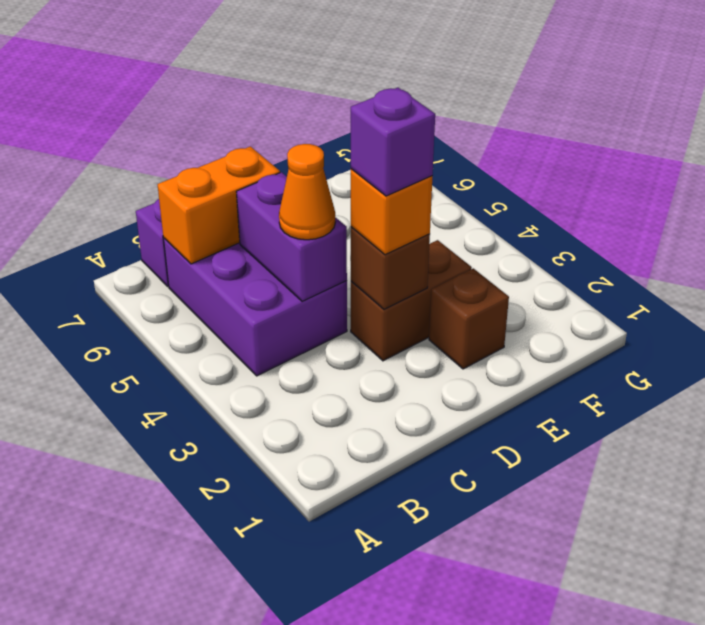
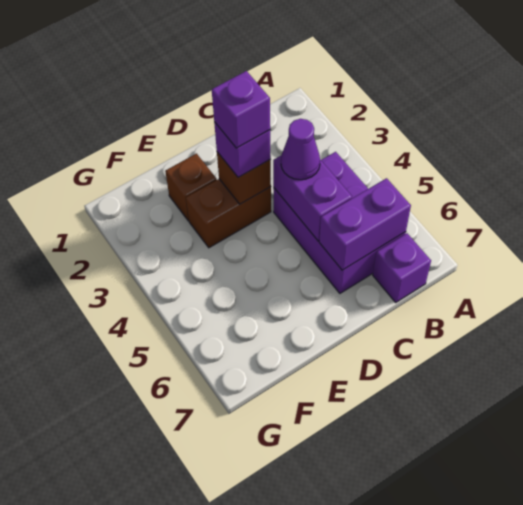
orange brick B6:C6 level 2 -> purple brick B6:C6 level 2
orange cone C4 level 3 -> purple cone C4 level 3
orange brick D3 level 3 -> purple brick D3 level 3

